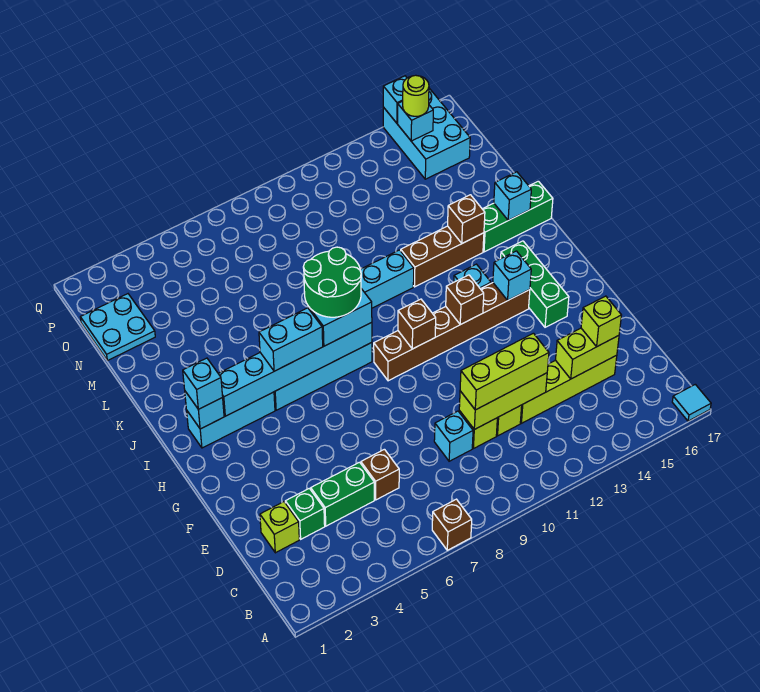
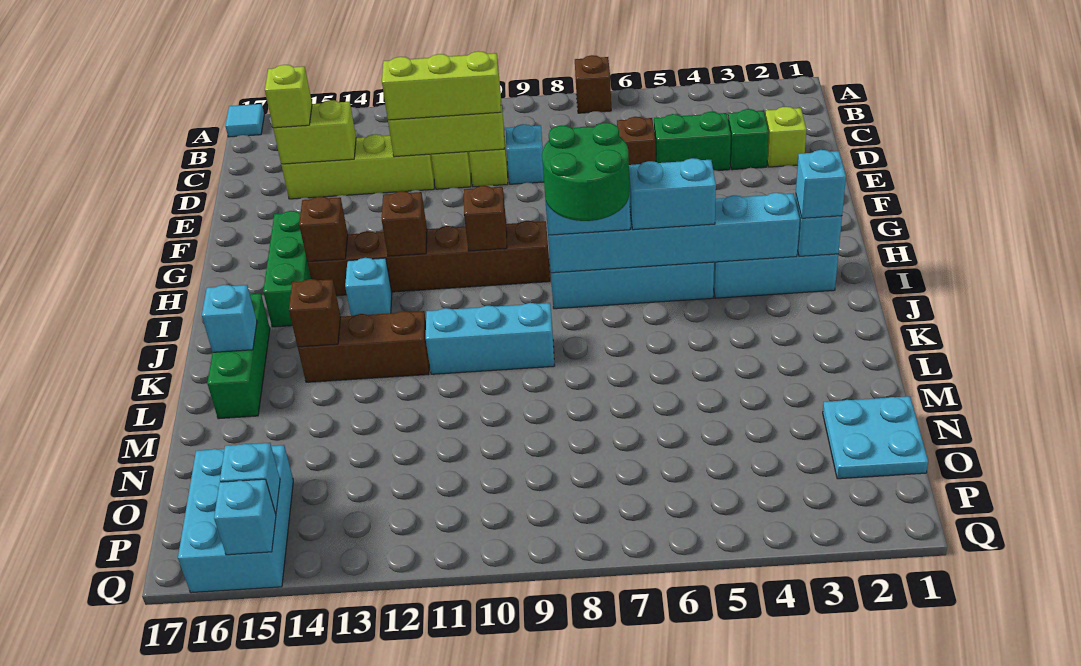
cyan brick H14 level 2 -> brown brick H14 level 2
green brick K15:K17 level 1 -> green brick J16:L16 level 1
lime round brick P15 level 3 -> none

